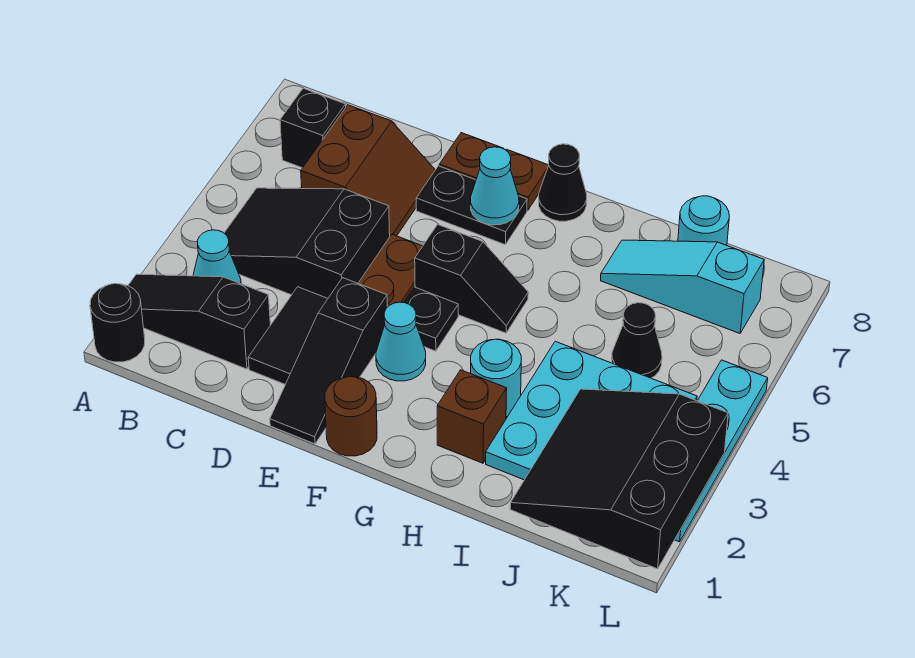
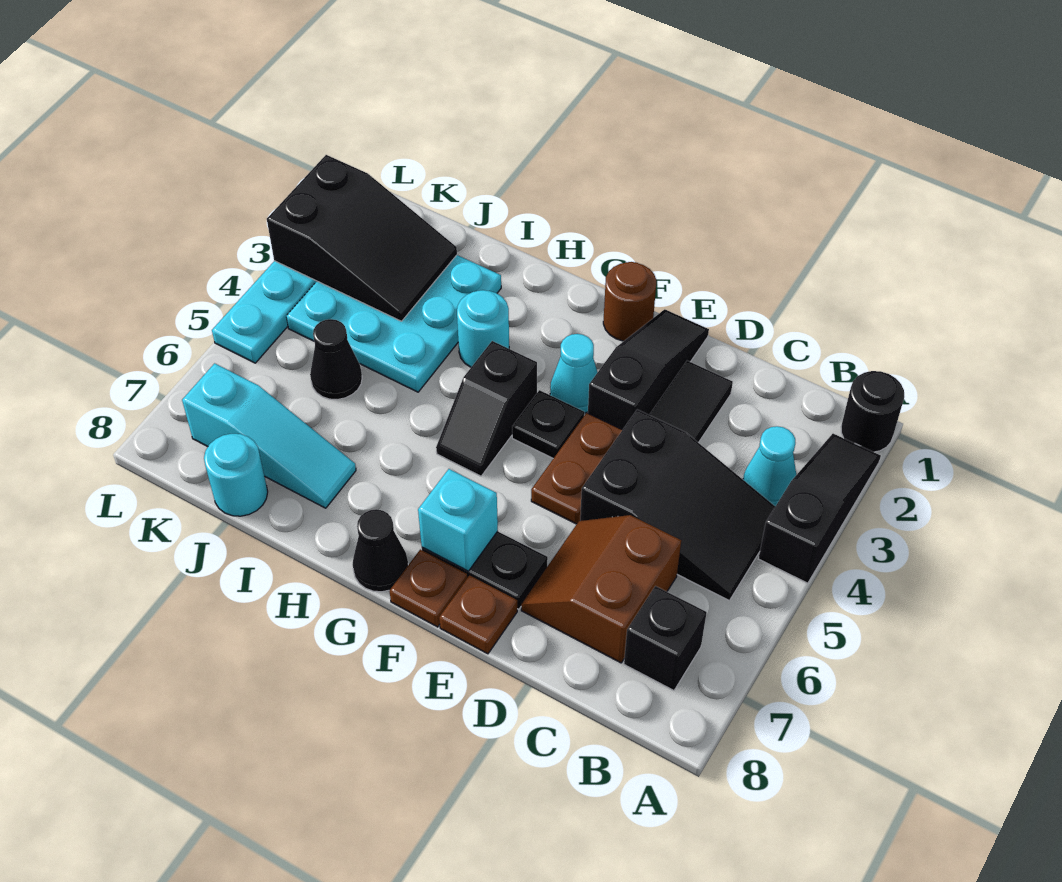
black slope A2:C2 level 1 top C -> black slope A2:A4 level 1 top 4
black slope F5:G5 level 1 top F -> black slope G4:G5 level 1 top 4
cyan cone F7 level 2 -> cyan brick F7 level 2
brown brick H2 level 1 -> none
black slope J1:L3 level 2 top L -> black slope J2:L3 level 2 top L

